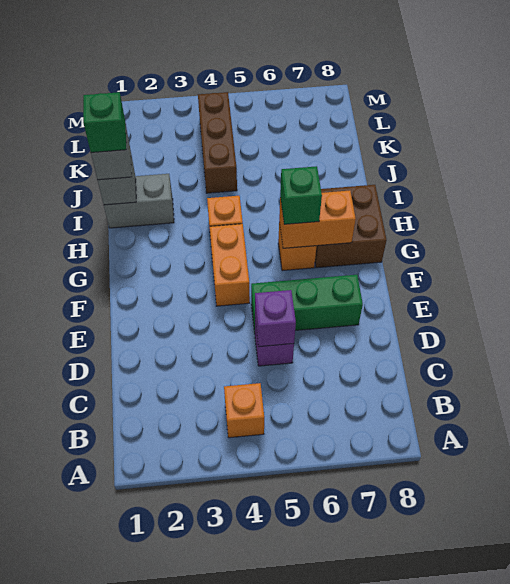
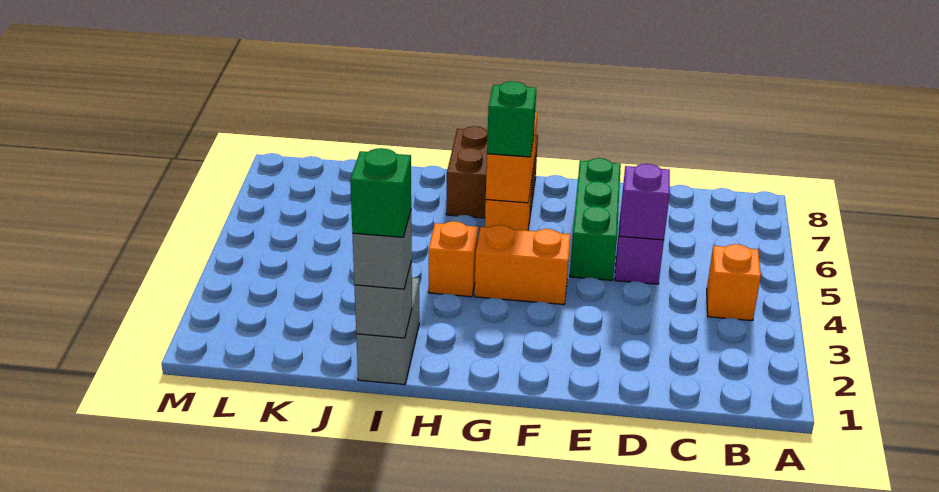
brown brick J4:L4 level 1 -> none

